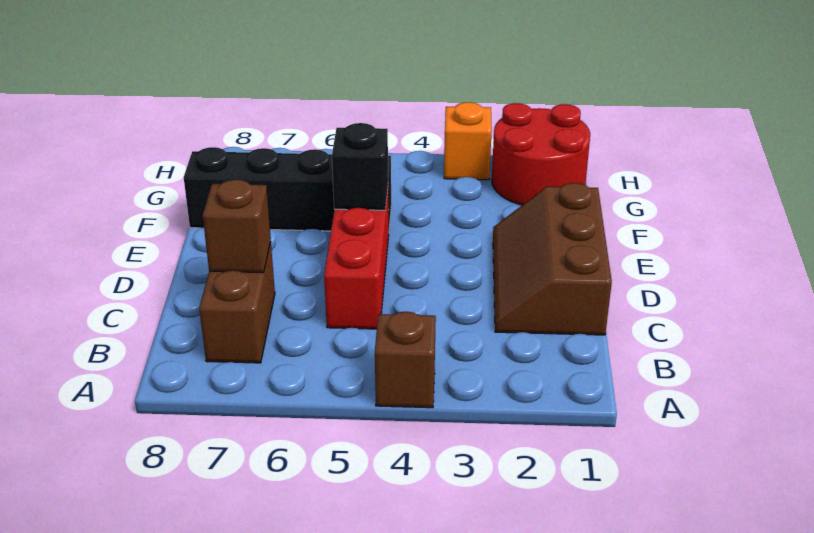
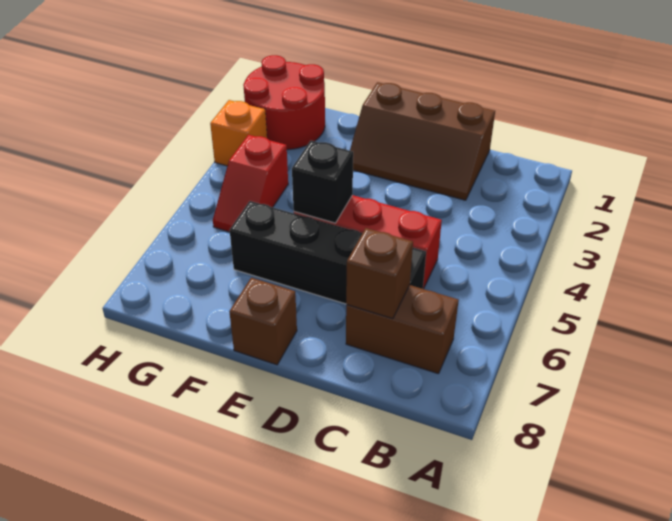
brown brick A4 level 1 -> brown brick E8 level 1
black brick F5:F8 level 1 -> black brick C6:F6 level 1
none -> red slope G4:G5 level 1 top 4

